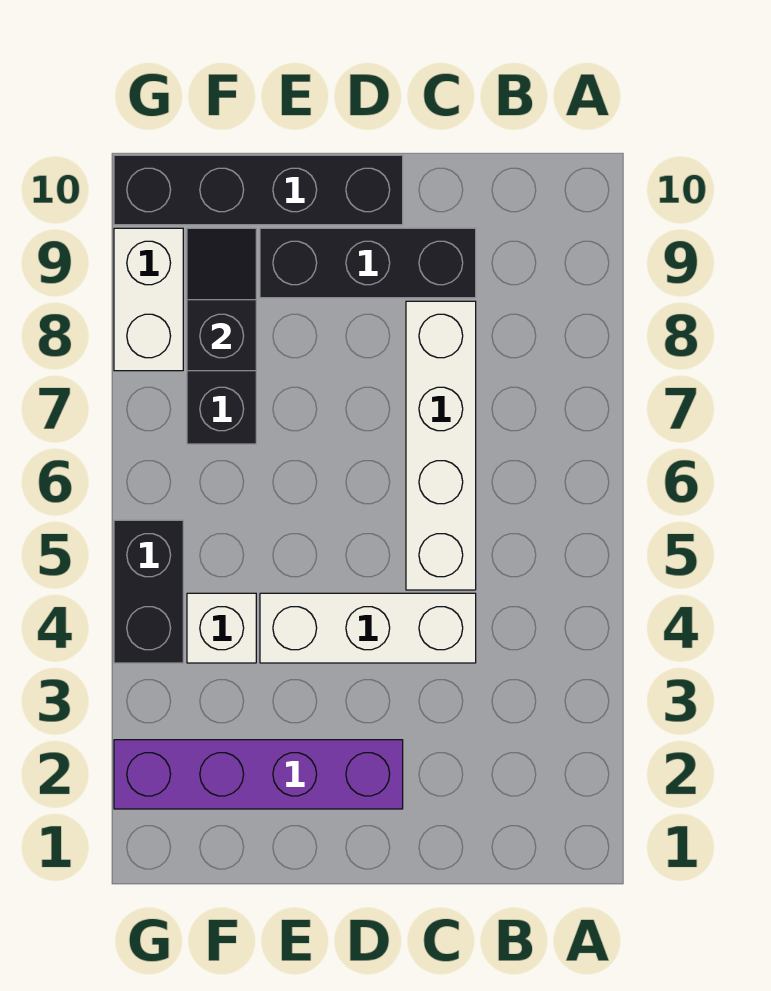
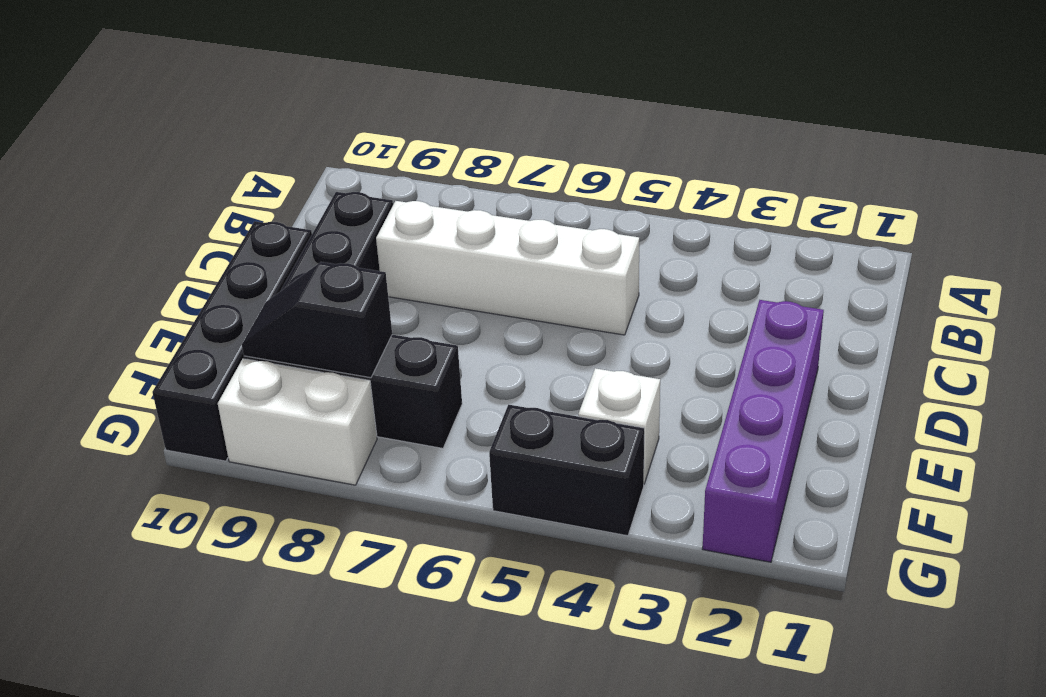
white brick C4:E4 level 1 -> none

